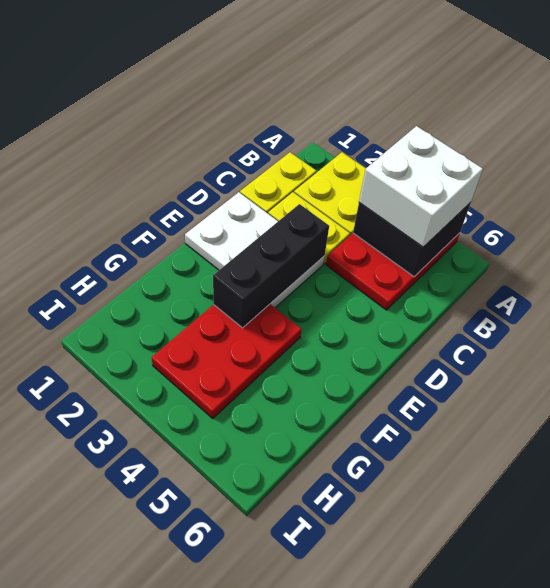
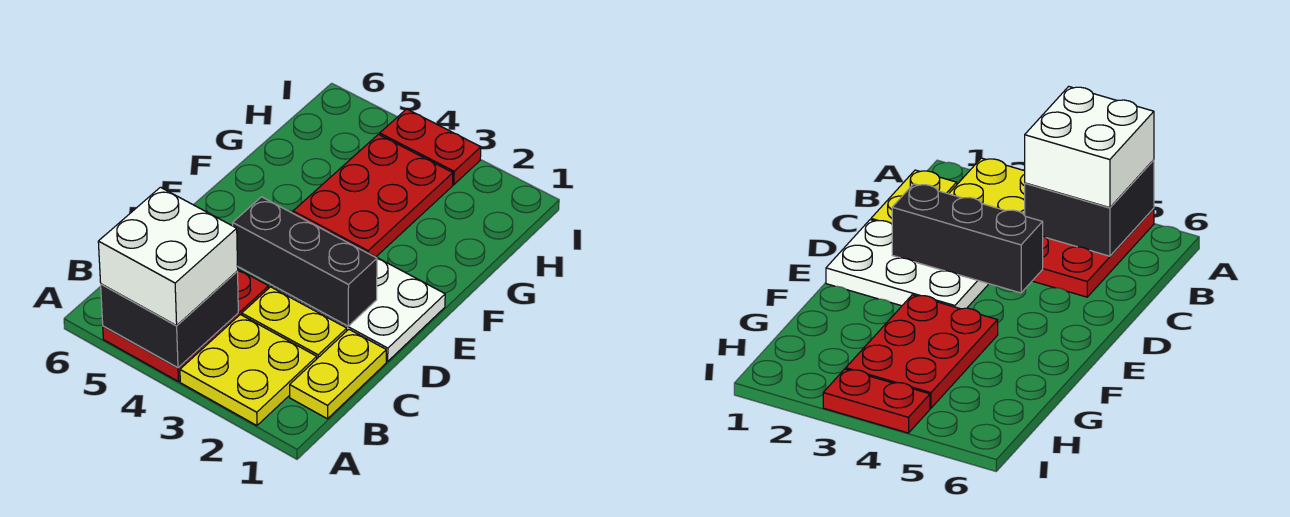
black brick D3:F3 level 2 -> black brick D2:D4 level 2
none -> red plate I3:I4 level 1

